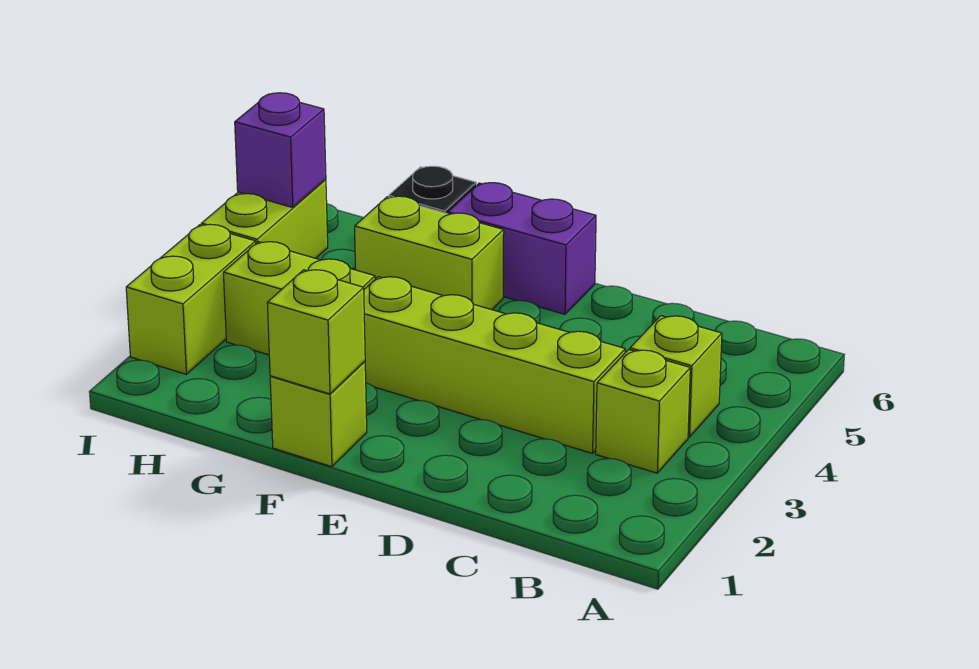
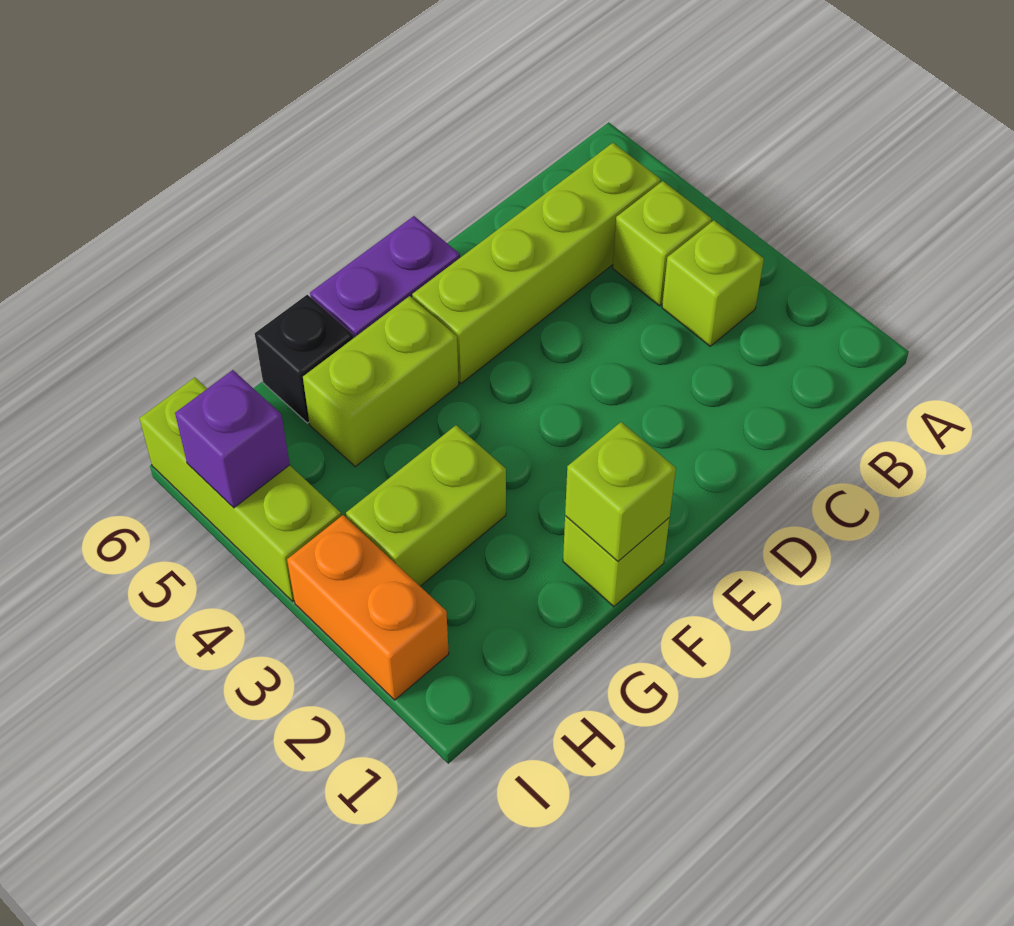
lime brick C3:F3 level 1 -> lime brick B5:E5 level 1
lime brick I2:I3 level 1 -> orange brick I2:I3 level 1
lime brick I4:I5 level 1 -> lime brick I4:I6 level 1

